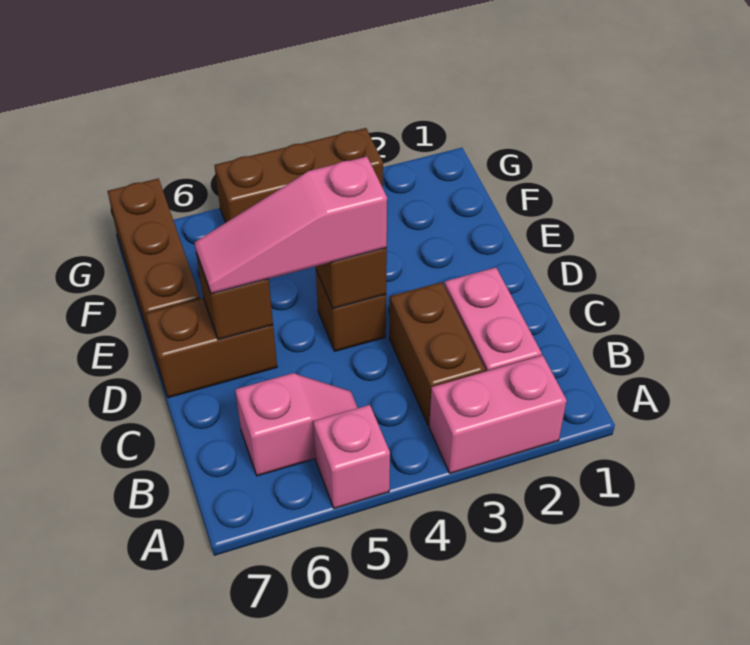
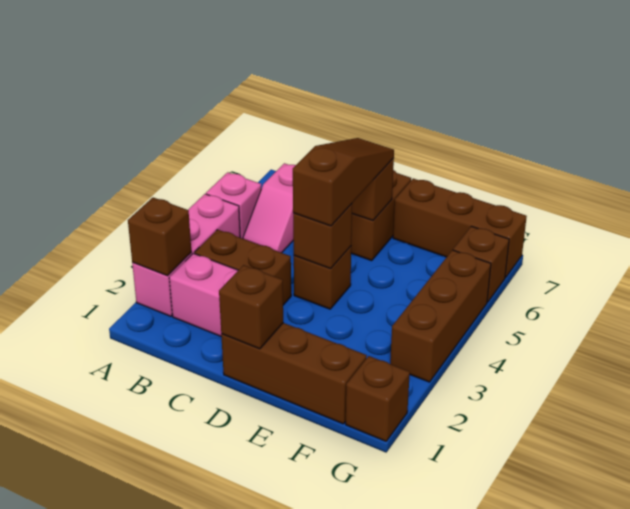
pink brick A2:A3 level 1 -> pink brick A2:A4 level 1
none -> brown brick A2 level 2
none -> brown brick D1:F1 level 1
none -> brown brick D1 level 2
pink slope D4:D6 level 3 top 4 -> brown slope D4:D6 level 3 top 4
none -> brown brick G1 level 1
none -> brown brick G6 level 1

